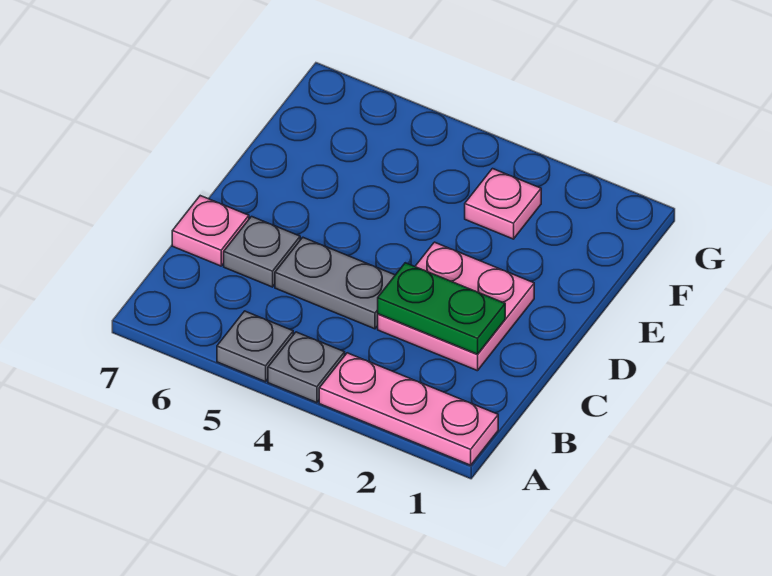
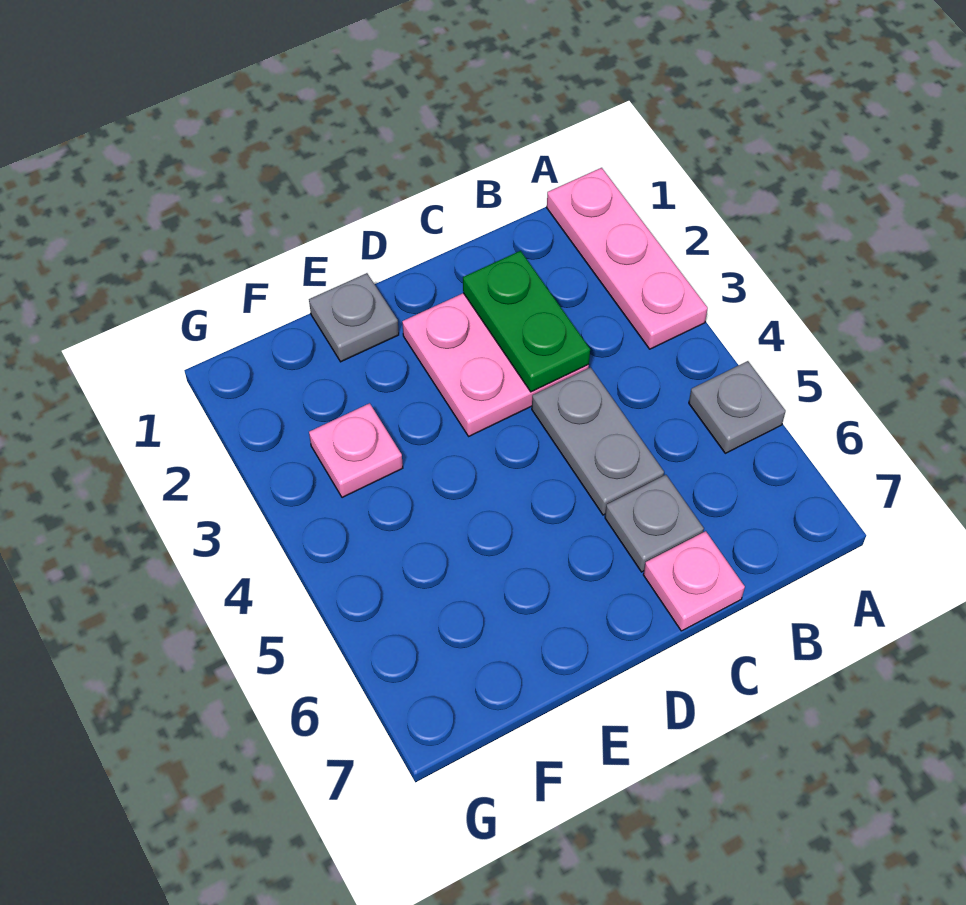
grey plate A4 level 1 -> grey plate E1 level 1

